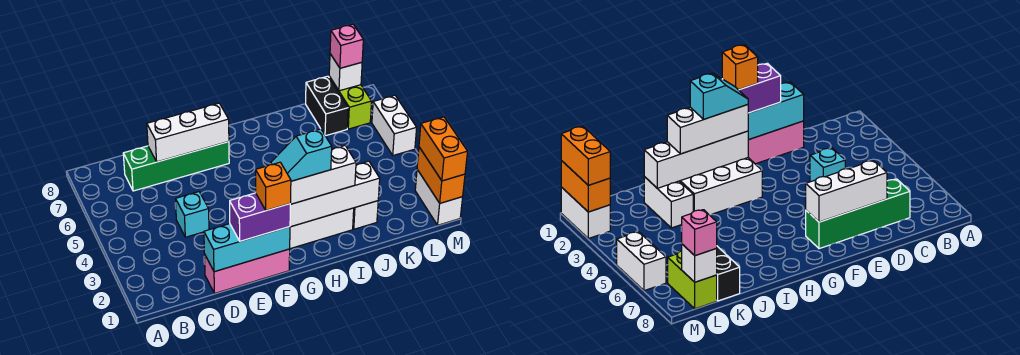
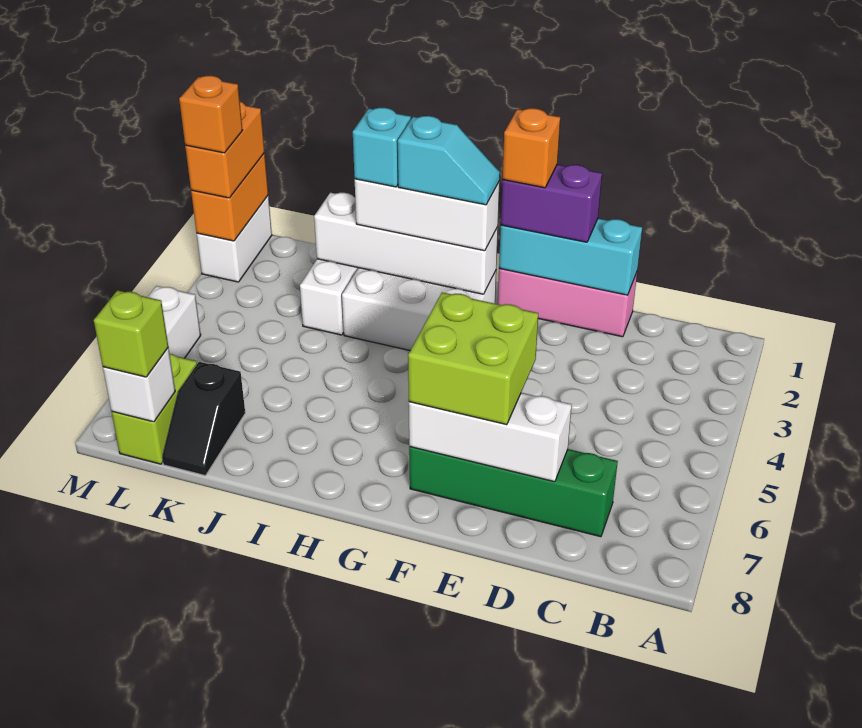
cyan brick D4 level 1 -> cyan brick I2 level 4
none -> lime brick E6:F7 level 3
black brick K7:K8 level 1 -> black slope K7:K8 level 1 top 7
pink brick L8 level 3 -> lime brick L8 level 3
none -> orange brick M2 level 4

